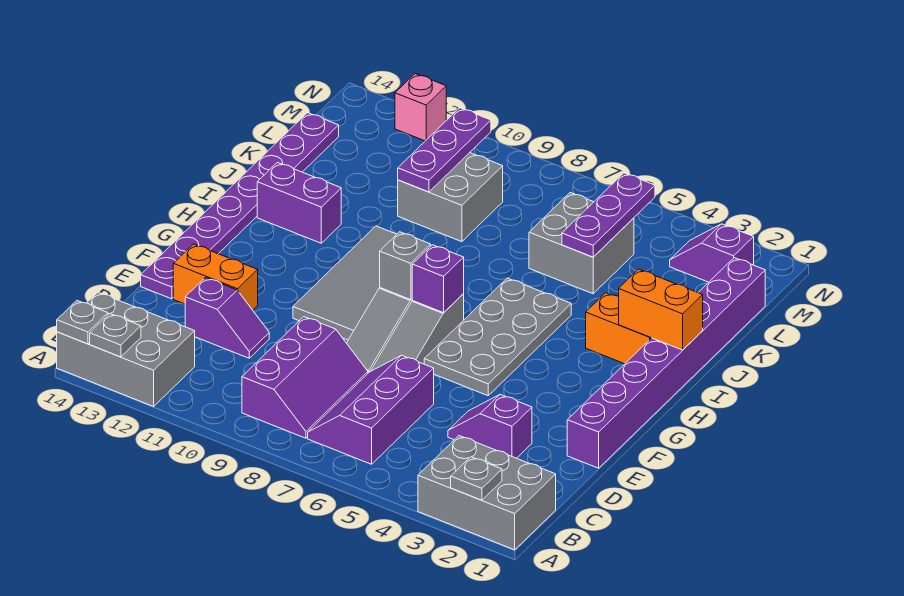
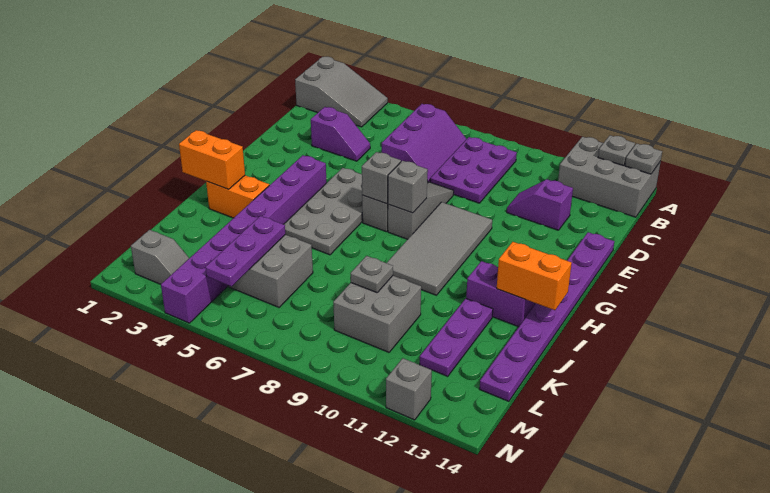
grey brick A1:B3 level 1 -> grey slope A1:B3 level 1 top 1
grey plate A2 level 2 -> grey plate K9 level 2
purple slope B8:D9 level 1 top 9 -> purple plate B8:D9 level 1
purple brick E1:L1 level 1 -> purple brick G4:N4 level 1
orange brick E12:E13 level 1 -> orange brick I13:I14 level 2
purple brick G7 level 2 -> grey brick G7 level 2
purple plate K10:M10 level 2 -> purple plate J12:L12 level 1
purple slope M2:M3 level 1 top 2 -> grey slope M2:M3 level 1 top 2
pink brick N12 level 1 -> grey brick N12 level 1

